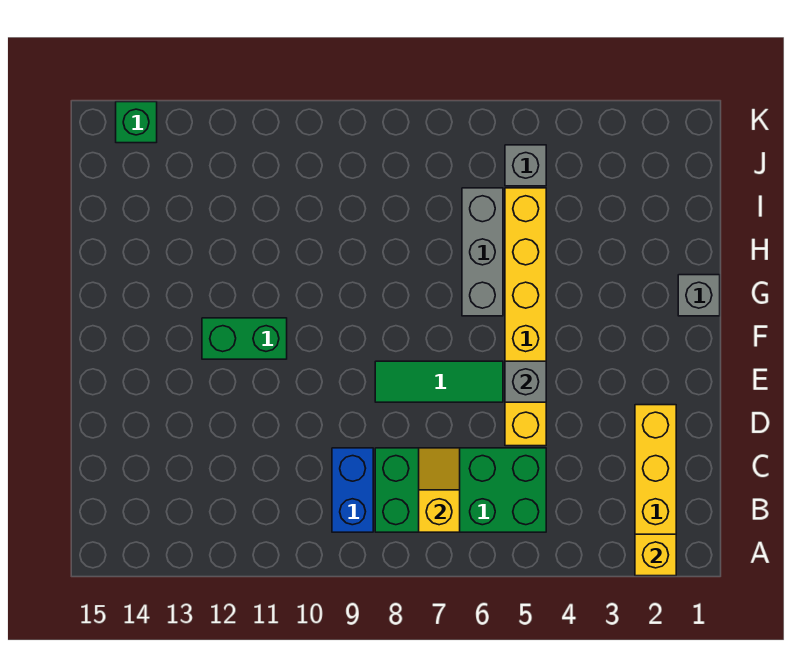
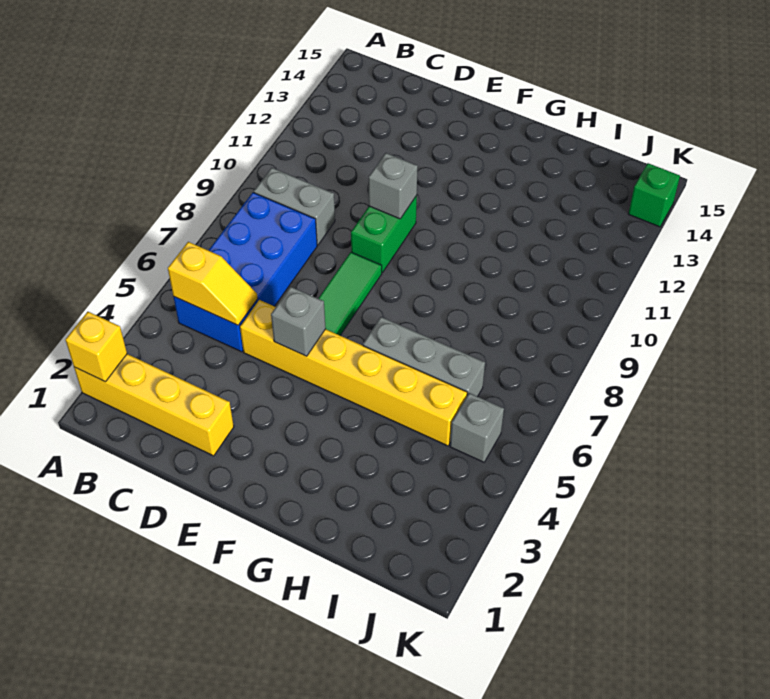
green brick B5:C8 level 1 -> blue brick B5:C8 level 1
yellow slope B7:C7 level 2 top B -> yellow slope B5:C5 level 2 top B
blue brick B9:C9 level 1 -> grey brick B9:C9 level 1
green brick F11:F12 level 1 -> green brick E9:E10 level 1
grey brick G1 level 1 -> grey brick E10 level 2

